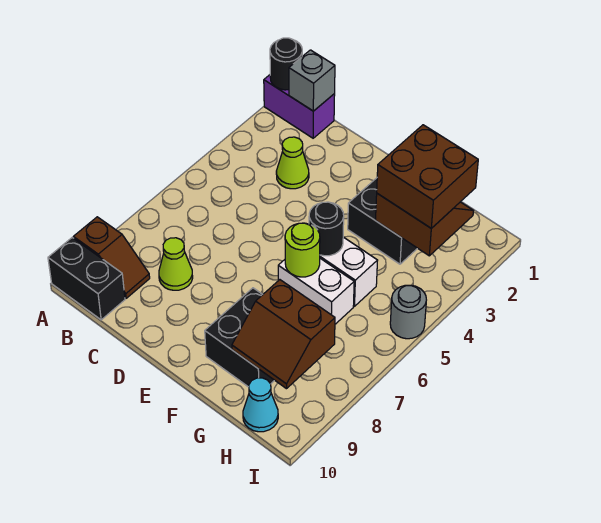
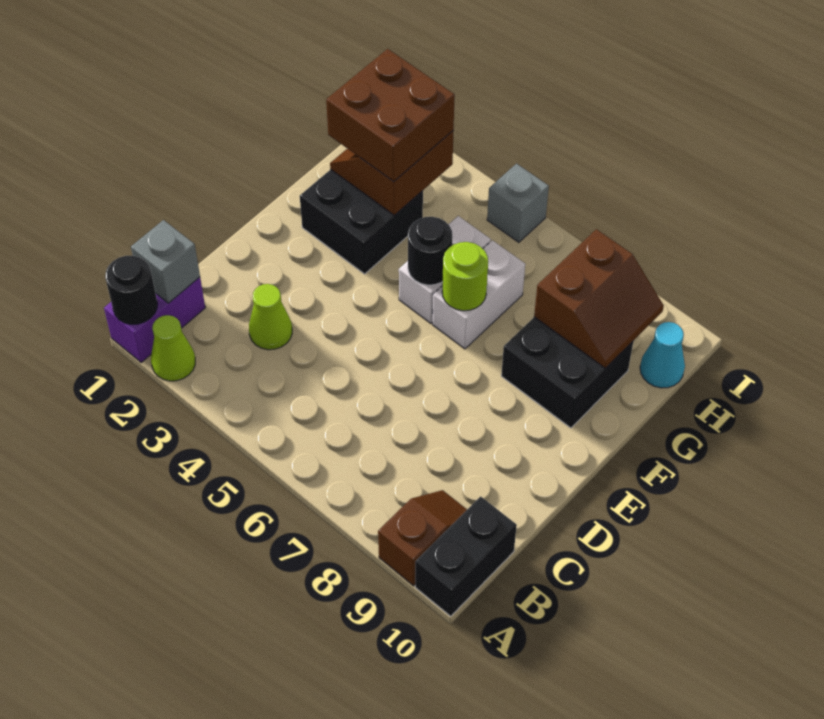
lime cone C8 level 1 -> lime cone A2 level 1
grey round brick I5 level 1 -> grey brick I5 level 1

